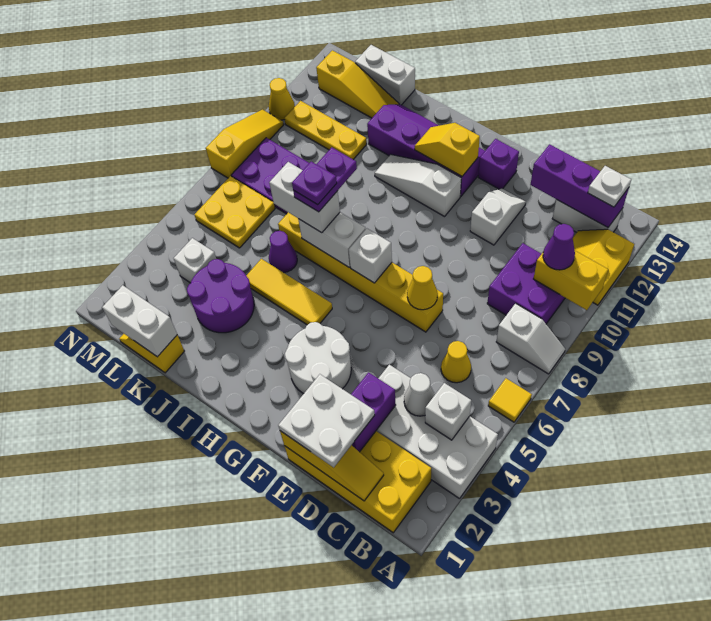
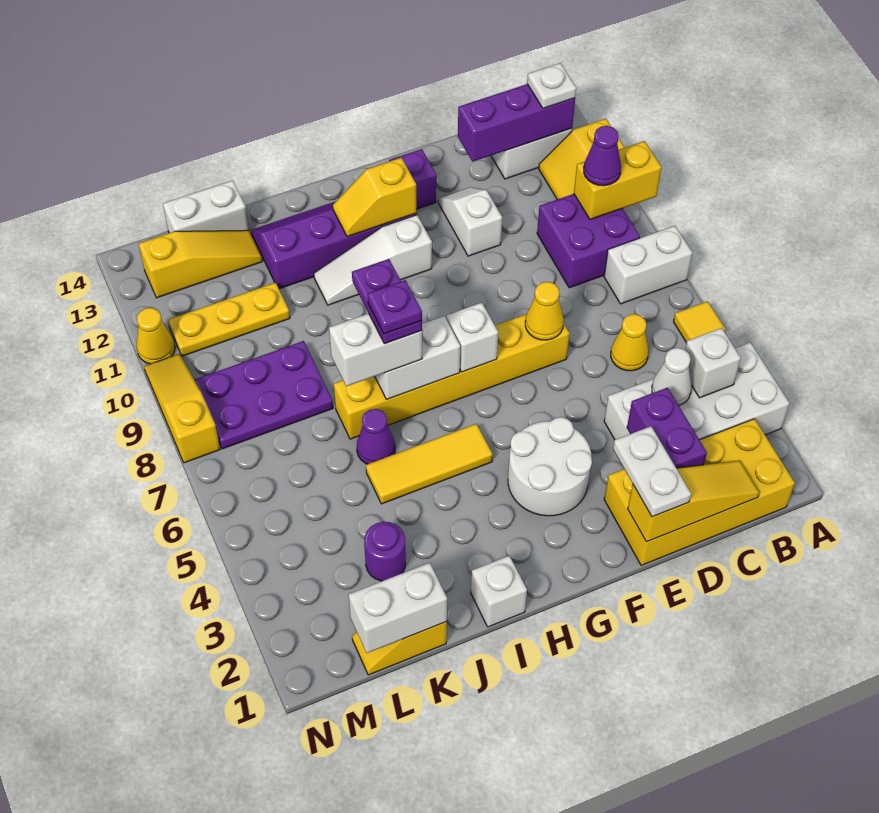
white slope A8:B8 level 1 top B -> white brick A8:B8 level 1
white plate D1:E2 level 3 -> white plate E1:E2 level 3
purple round brick J3:K4 level 1 -> purple round brick K3 level 1
white brick L4 level 1 -> white brick I1 level 1
yellow plate L6:M7 level 1 -> none

